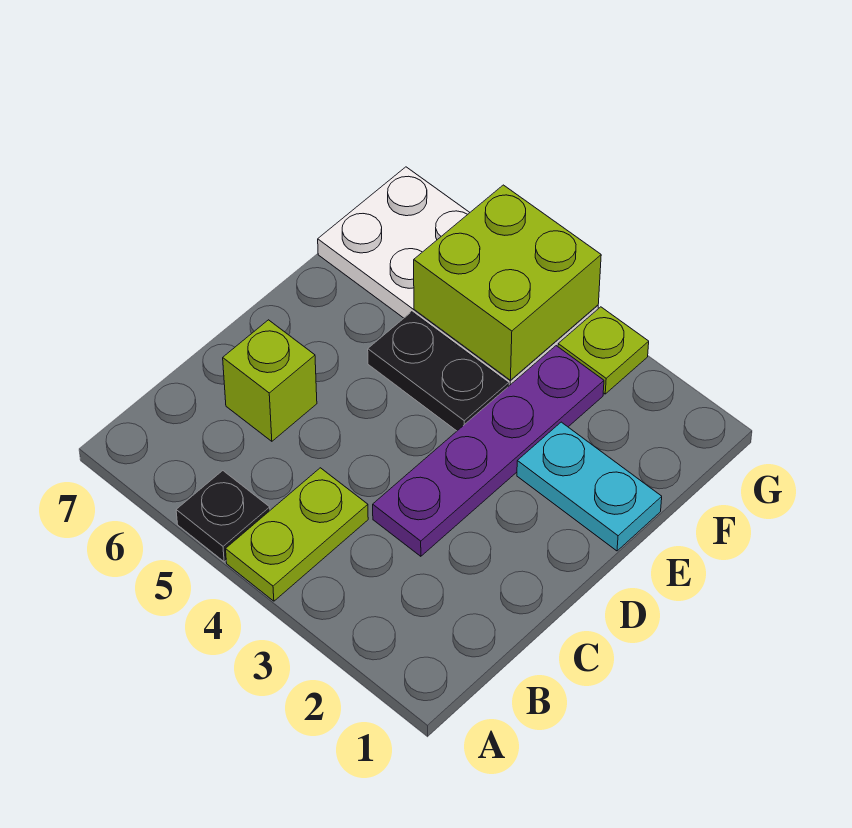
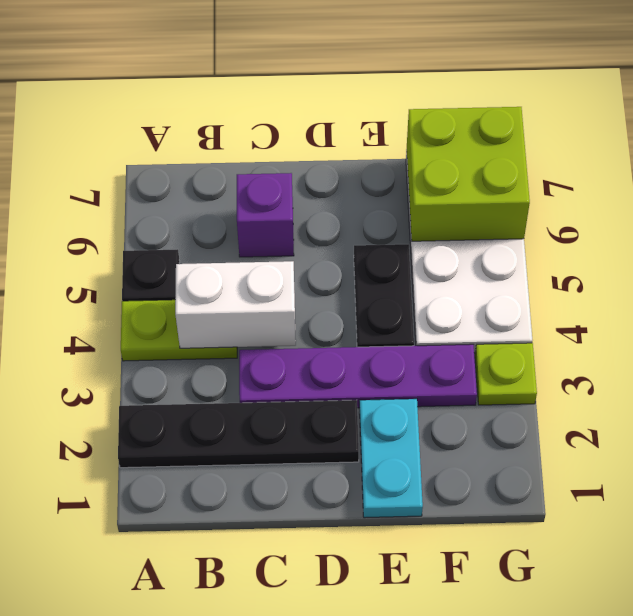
none -> black plate A2:D2 level 1
none -> white brick B4:C4 level 2
lime brick C6 level 1 -> purple brick C6 level 1
lime brick F4:G5 level 2 -> lime brick F6:G7 level 2

